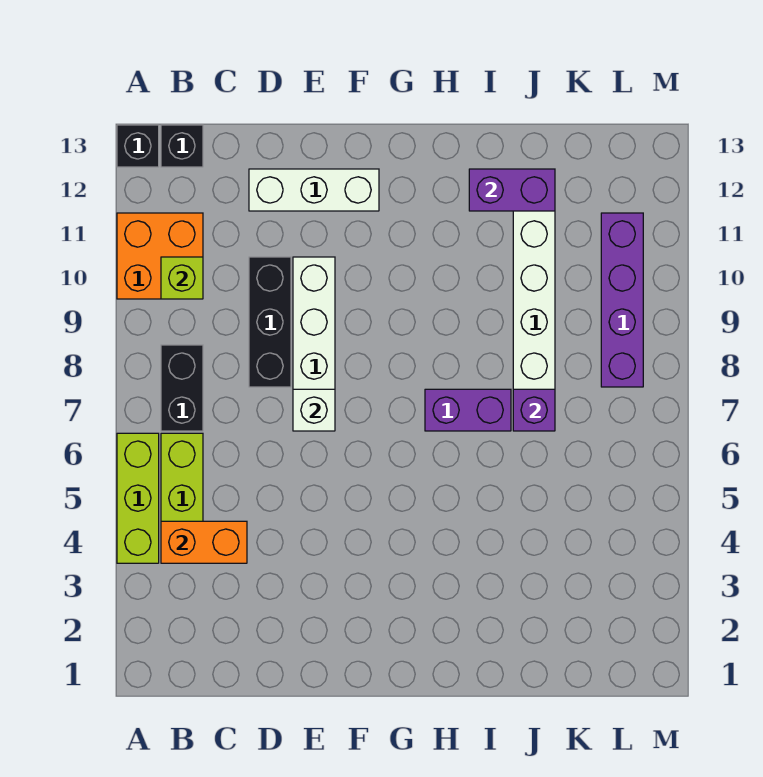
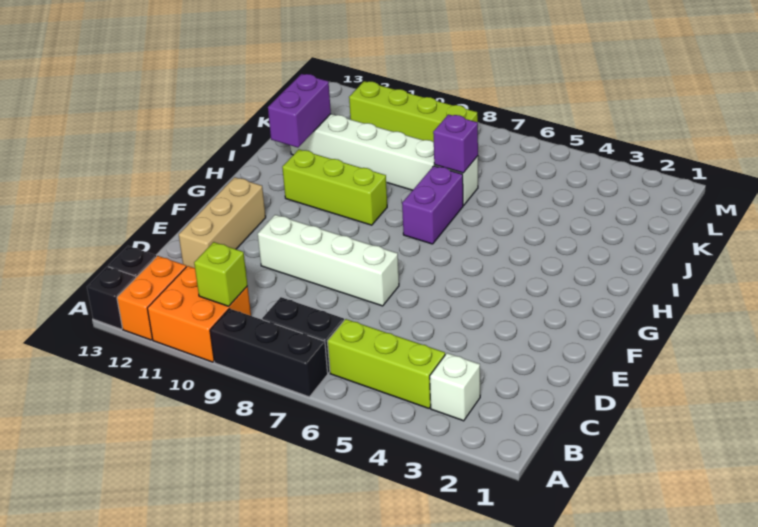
lime brick A4:A6 level 1 -> lime brick H9:H11 level 1
orange brick B4:C4 level 2 -> orange brick A12:B12 level 1
black brick D8:D10 level 1 -> black brick A7:A9 level 1
white brick D12:F12 level 1 -> tan brick D12:F12 level 1
white brick E7 level 2 -> white brick B3 level 1
purple brick L8:L11 level 1 -> lime brick L8:L11 level 1

